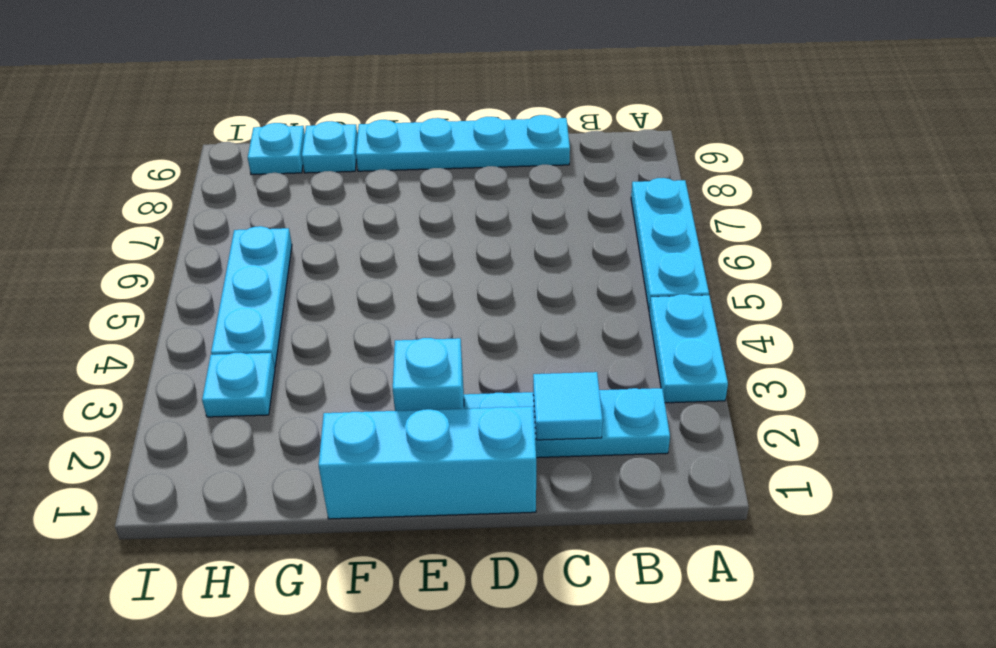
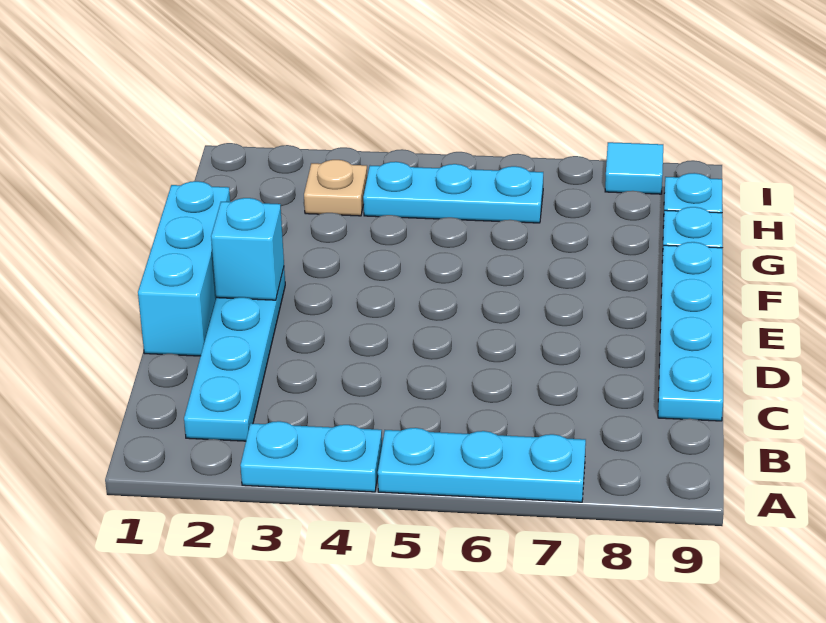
cyan tile C2 level 2 -> cyan tile I8 level 1
cyan plate H3 level 1 -> tan plate H3 level 1

